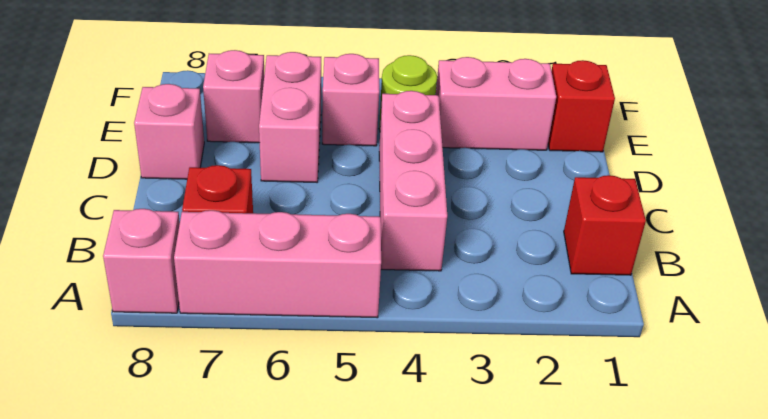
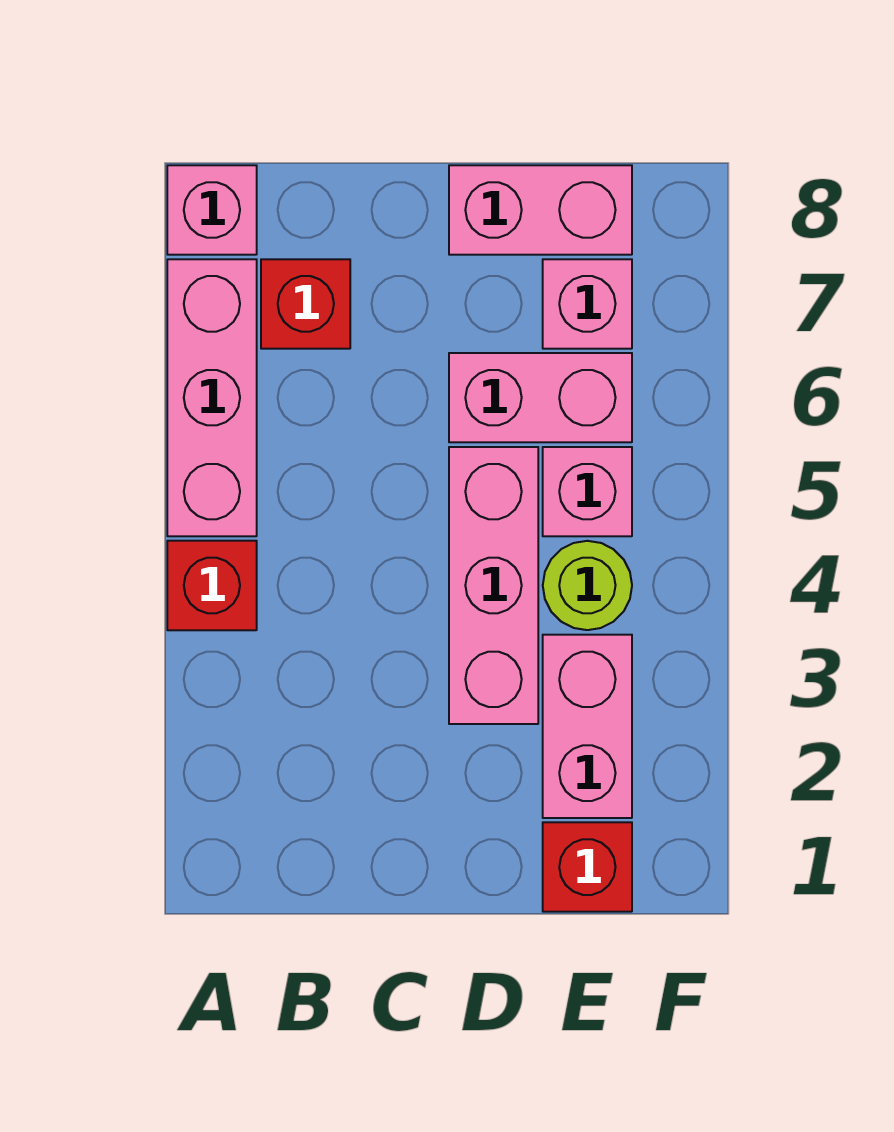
red brick B1 level 1 -> red brick A4 level 1
pink brick B4:D4 level 1 -> pink brick D3:D5 level 1
pink brick D8 level 1 -> pink brick D8:E8 level 1

